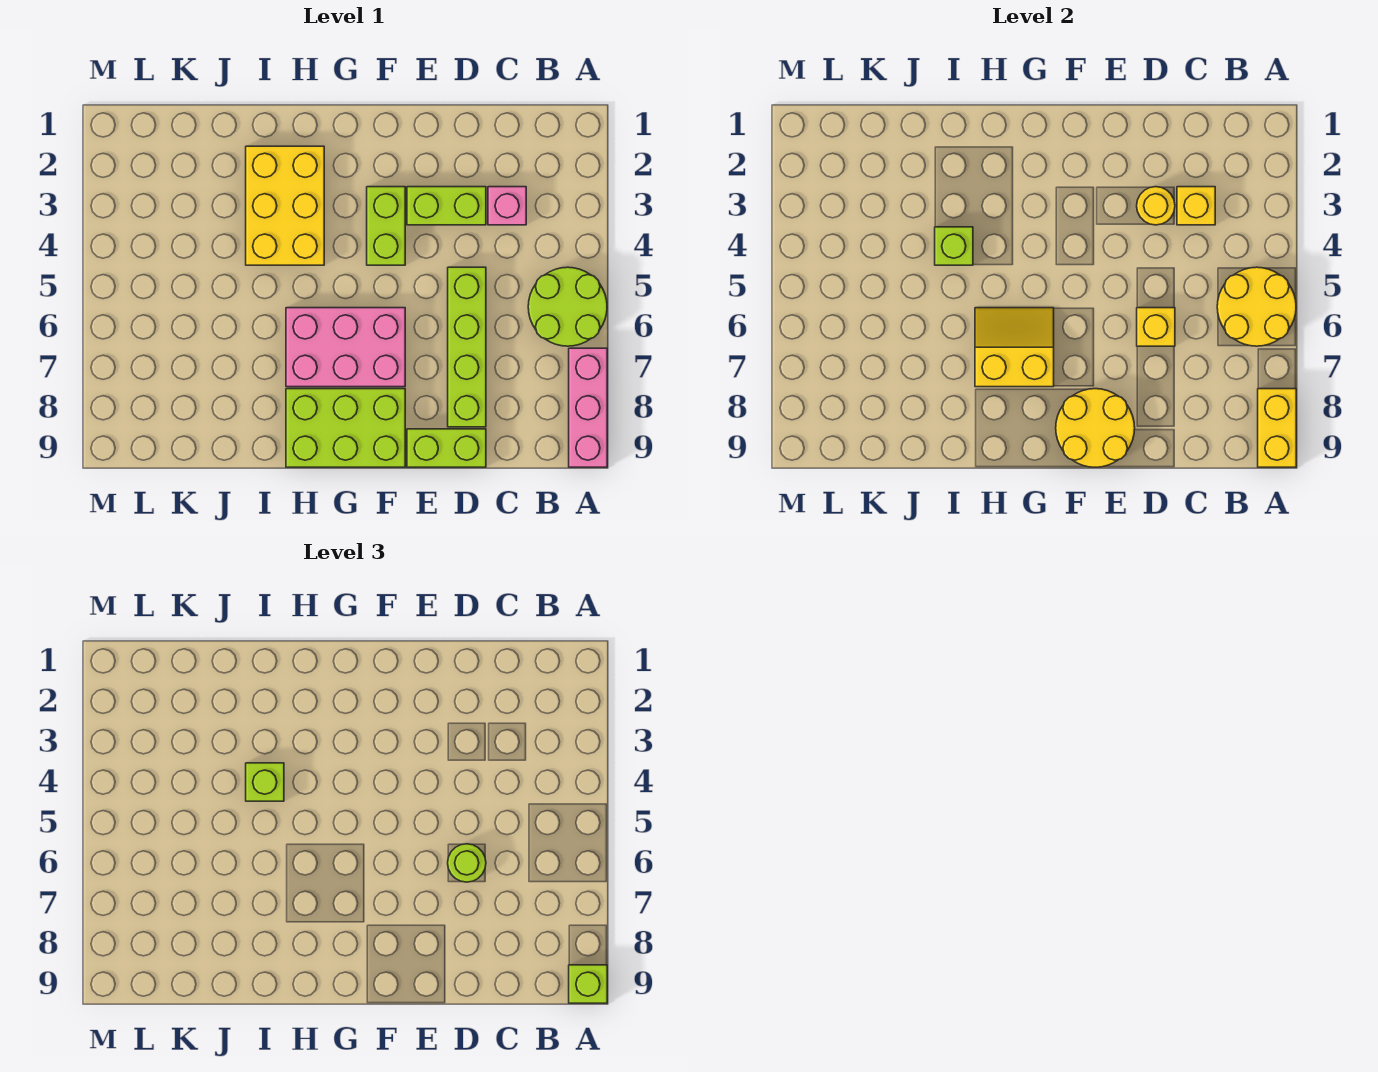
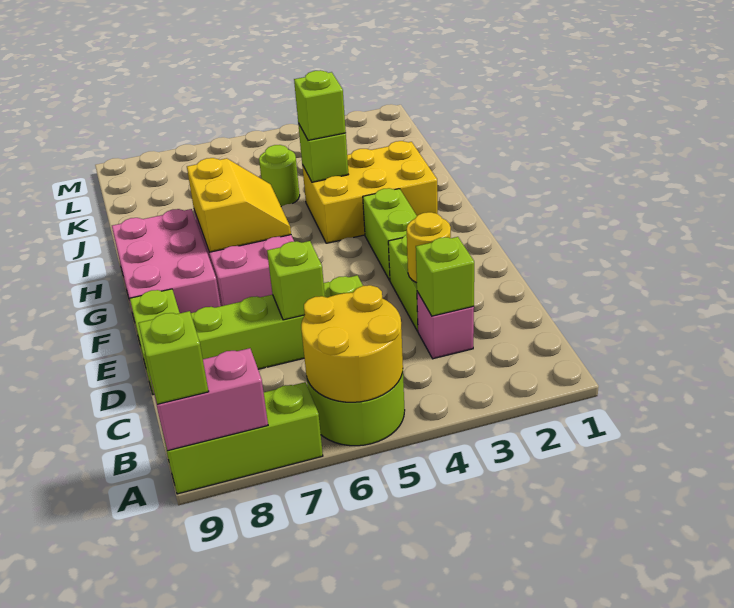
pink brick A7:A9 level 1 -> lime brick A7:A9 level 1
yellow brick A8:A9 level 2 -> pink brick A8:A9 level 2
yellow brick C3 level 2 -> lime brick C3 level 2
yellow brick D6 level 2 -> lime brick D6 level 2
lime round brick D6 level 3 -> lime round brick J5 level 1
yellow round brick E8:F9 level 2 -> none
lime brick F3:F4 level 1 -> lime brick F3:G3 level 1
lime brick F8:H9 level 1 -> pink brick F8:H9 level 1

